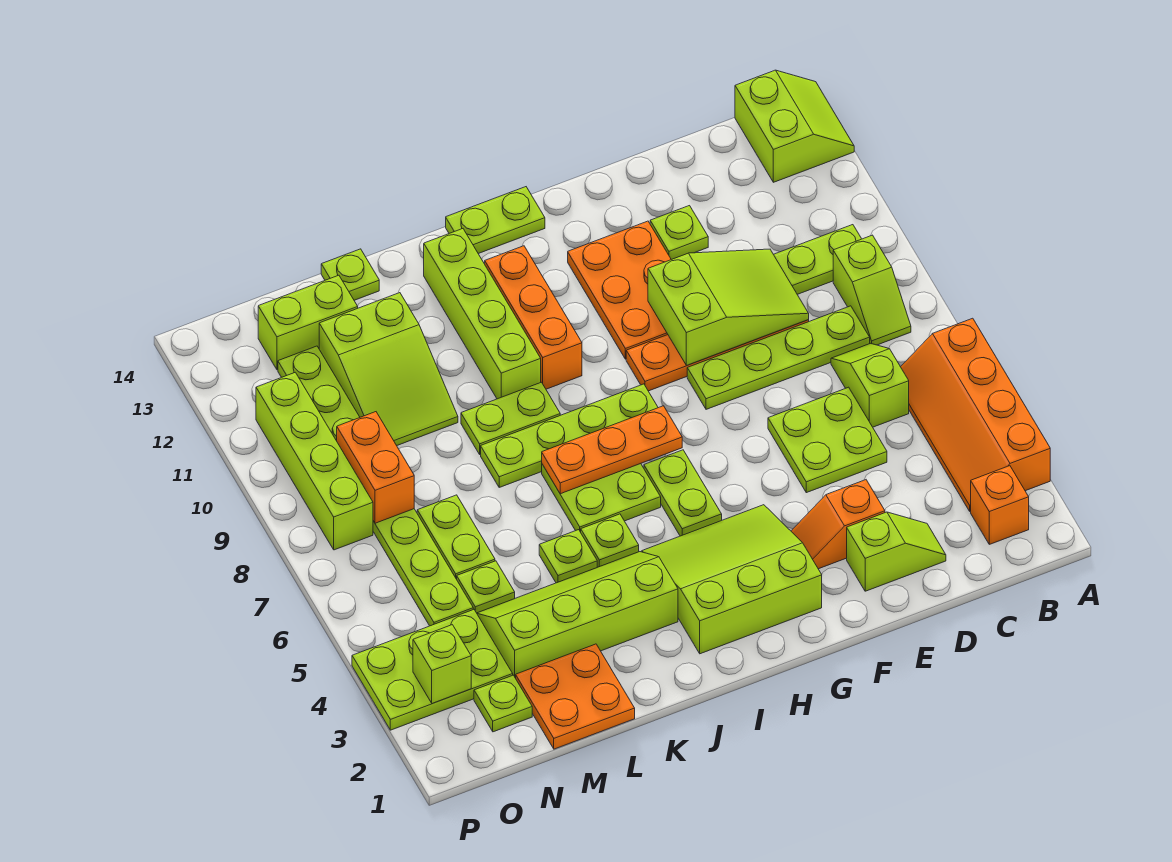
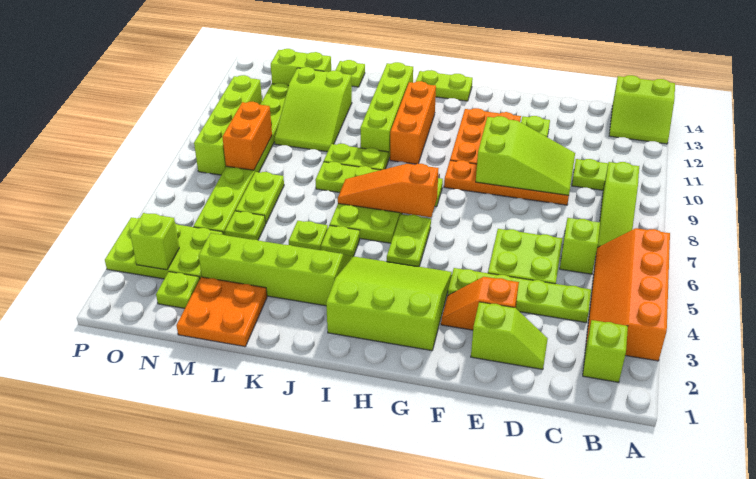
lime slope A13:B14 level 1 top B -> lime slope A13:B14 level 1 top 14
orange brick B2 level 1 -> lime brick B2 level 1
lime slope B8:B9 level 1 top 9 -> lime slope B7:B9 level 1 top 9
lime plate C8:F8 level 1 -> lime plate C4:F4 level 1
orange plate H7:J7 level 2 -> orange slope H7:J7 level 2 top H

